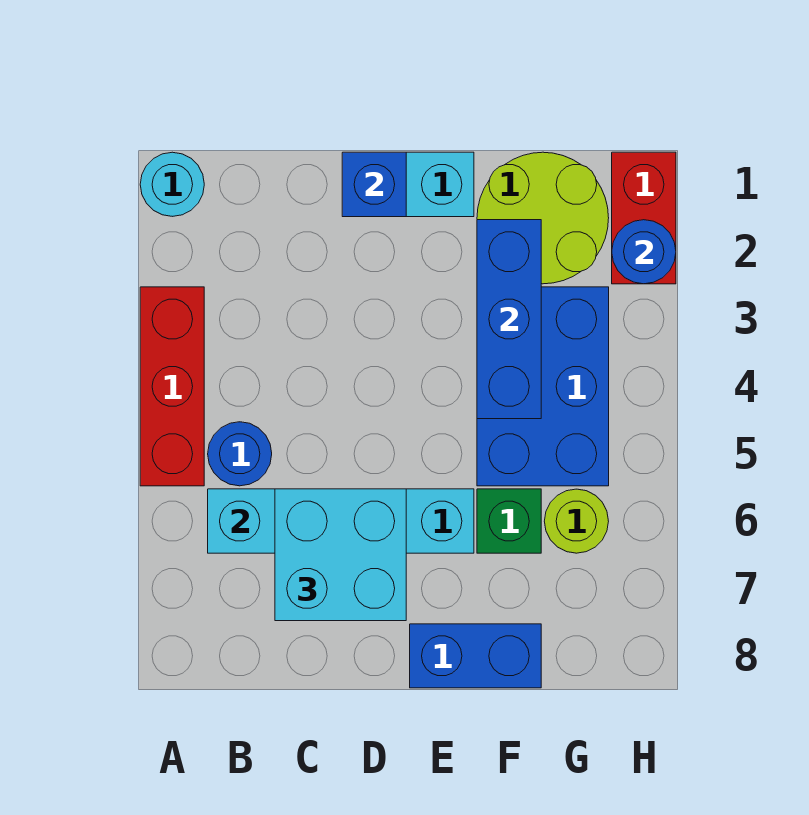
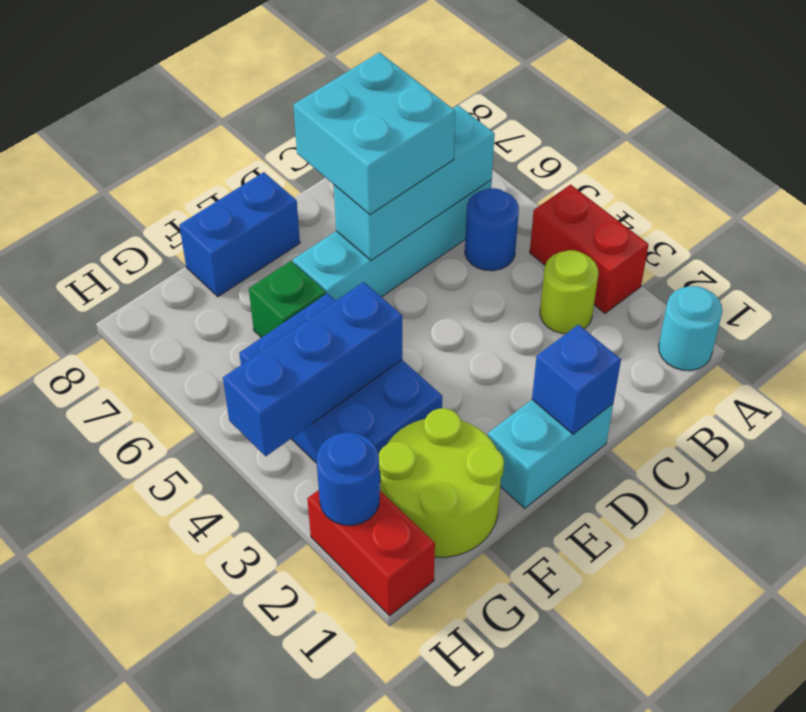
red brick A3:A5 level 1 -> red brick A3:A4 level 1
blue brick F2:F4 level 2 -> blue brick F4:H4 level 2
lime round brick G6 level 1 -> lime round brick B3 level 1

